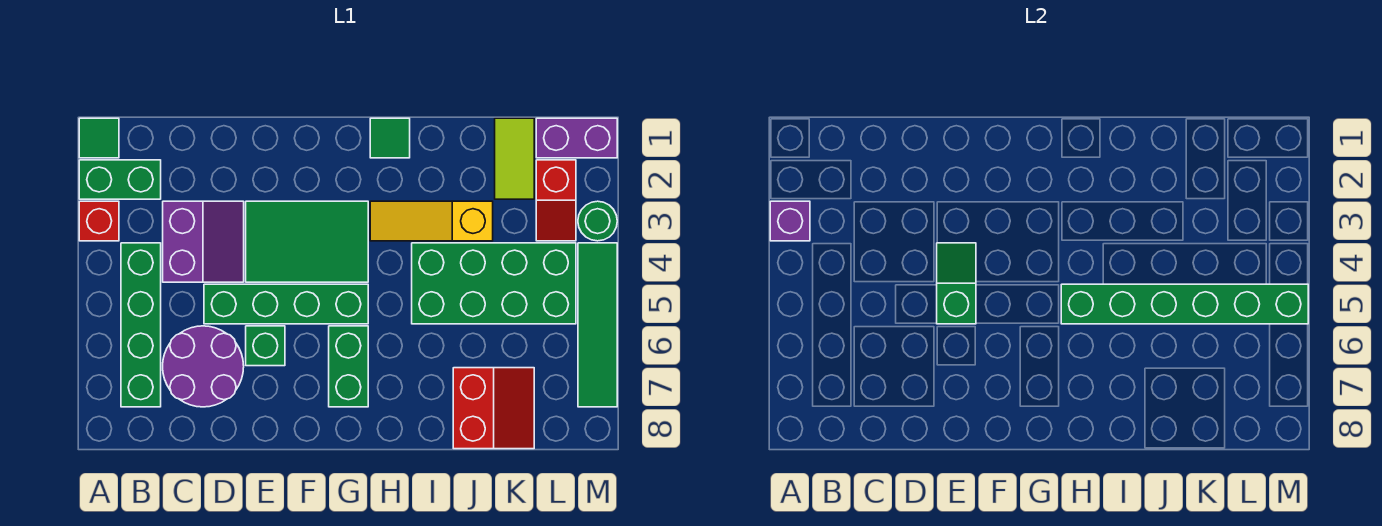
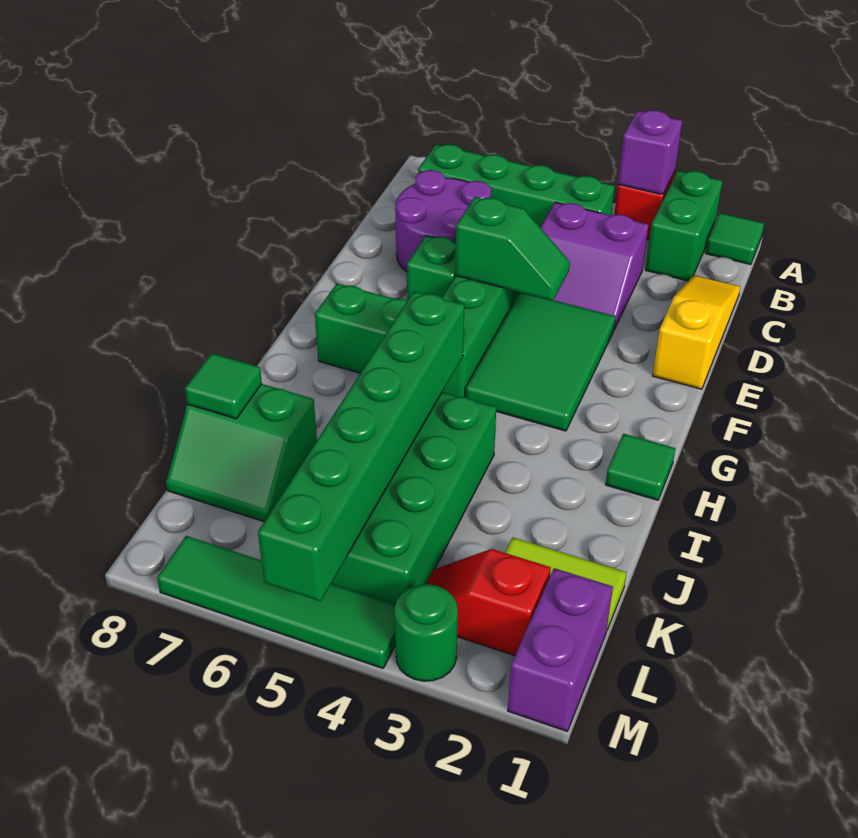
yellow slope H3:J3 level 1 top J -> yellow slope C1:E1 level 1 top E
red slope J7:K8 level 1 top J -> green slope J7:K8 level 1 top J
none -> green tile J8 level 2

